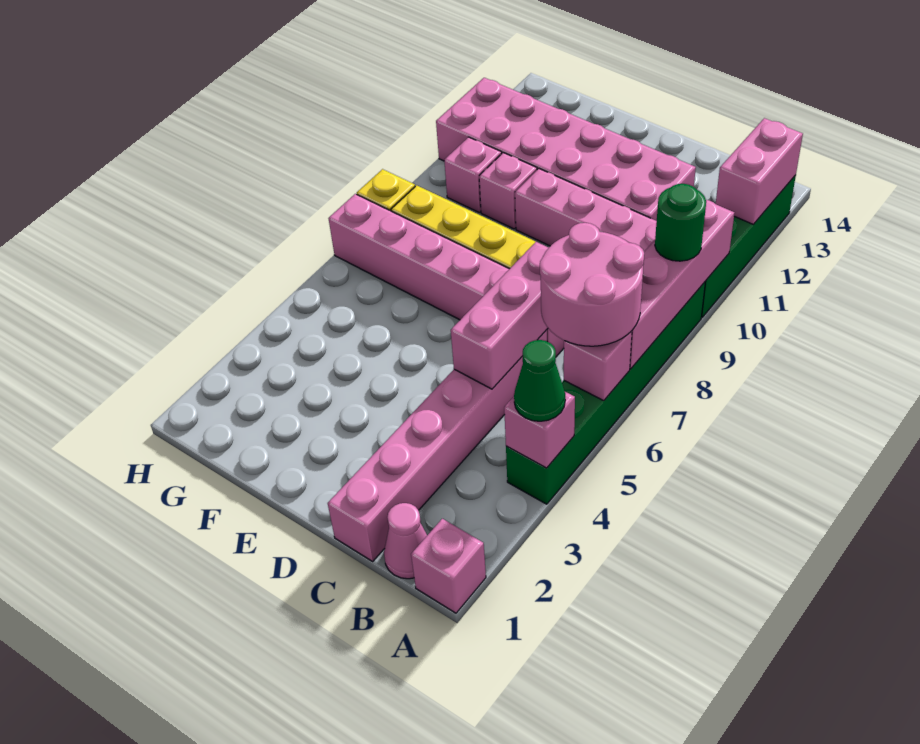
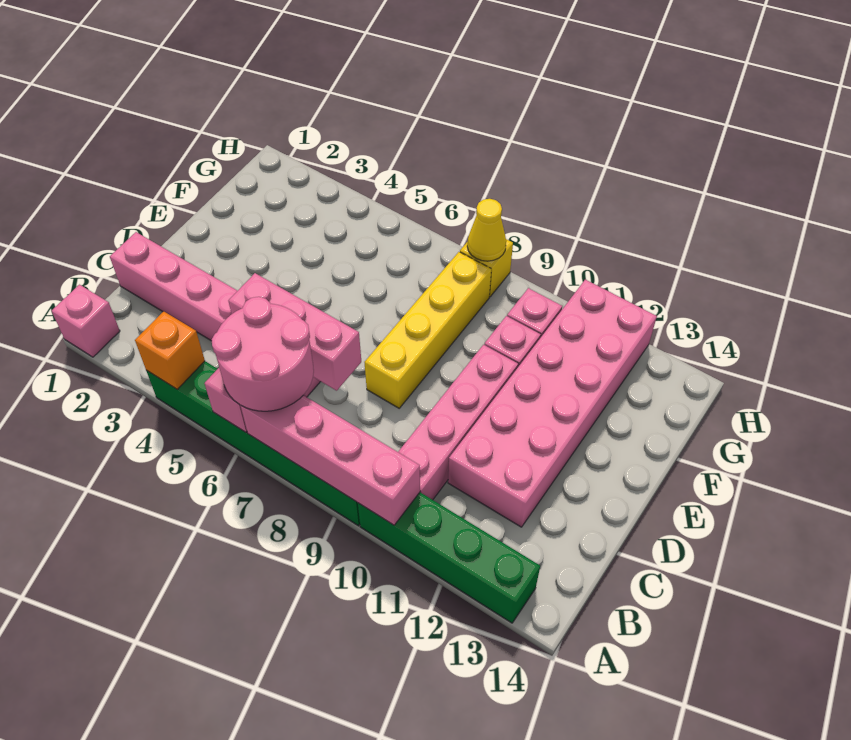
pink brick A4 level 2 -> orange brick A4 level 2
green cone A4 level 3 -> none
green round brick A9 level 3 -> none
pink brick A12:A13 level 2 -> none
pink cone B1 level 1 -> none
pink brick C7:H7 level 1 -> none
none -> yellow cone H8 level 2

